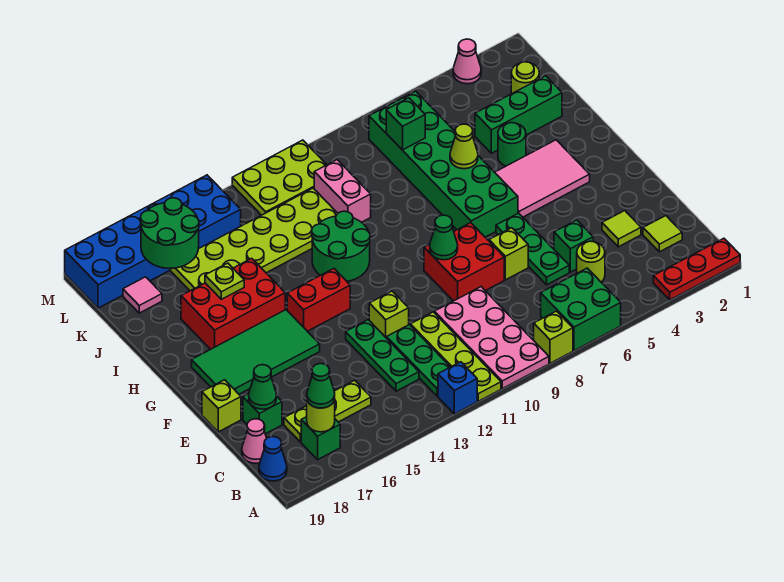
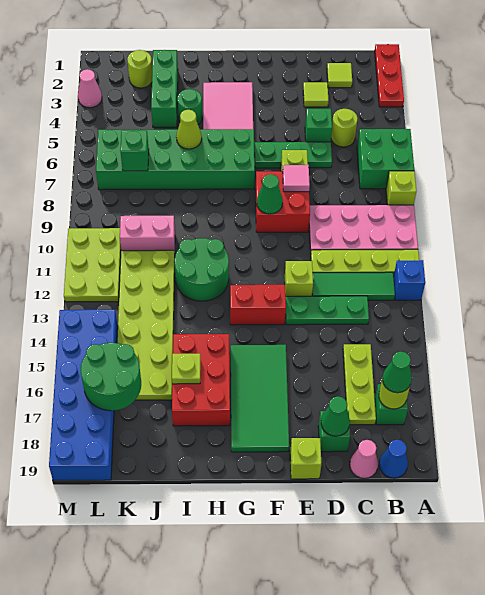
green plate B12:D12 level 1 -> green tile B12:D12 level 1
red brick G13:G14 level 1 -> red brick F13:G13 level 1
pink tile K18 level 1 -> pink tile E8 level 2

